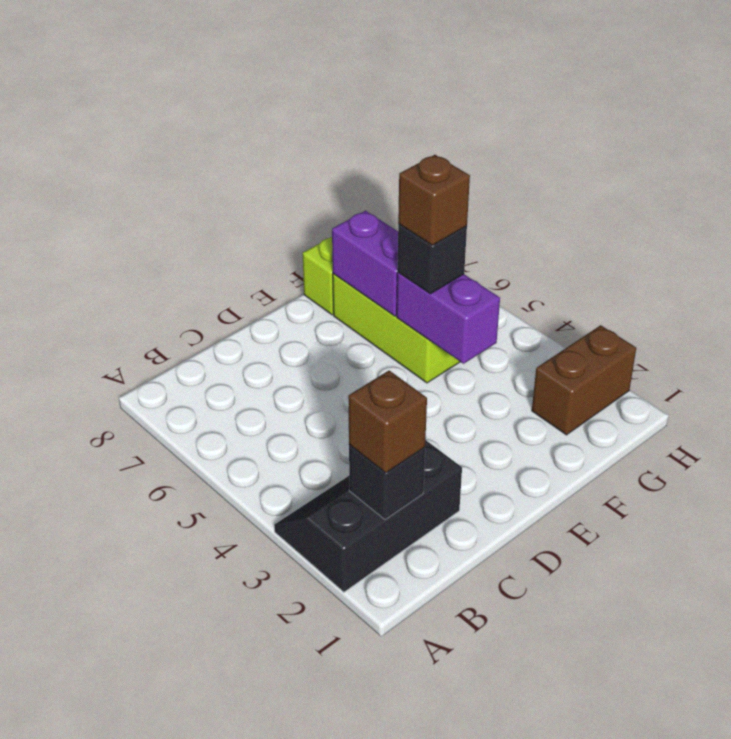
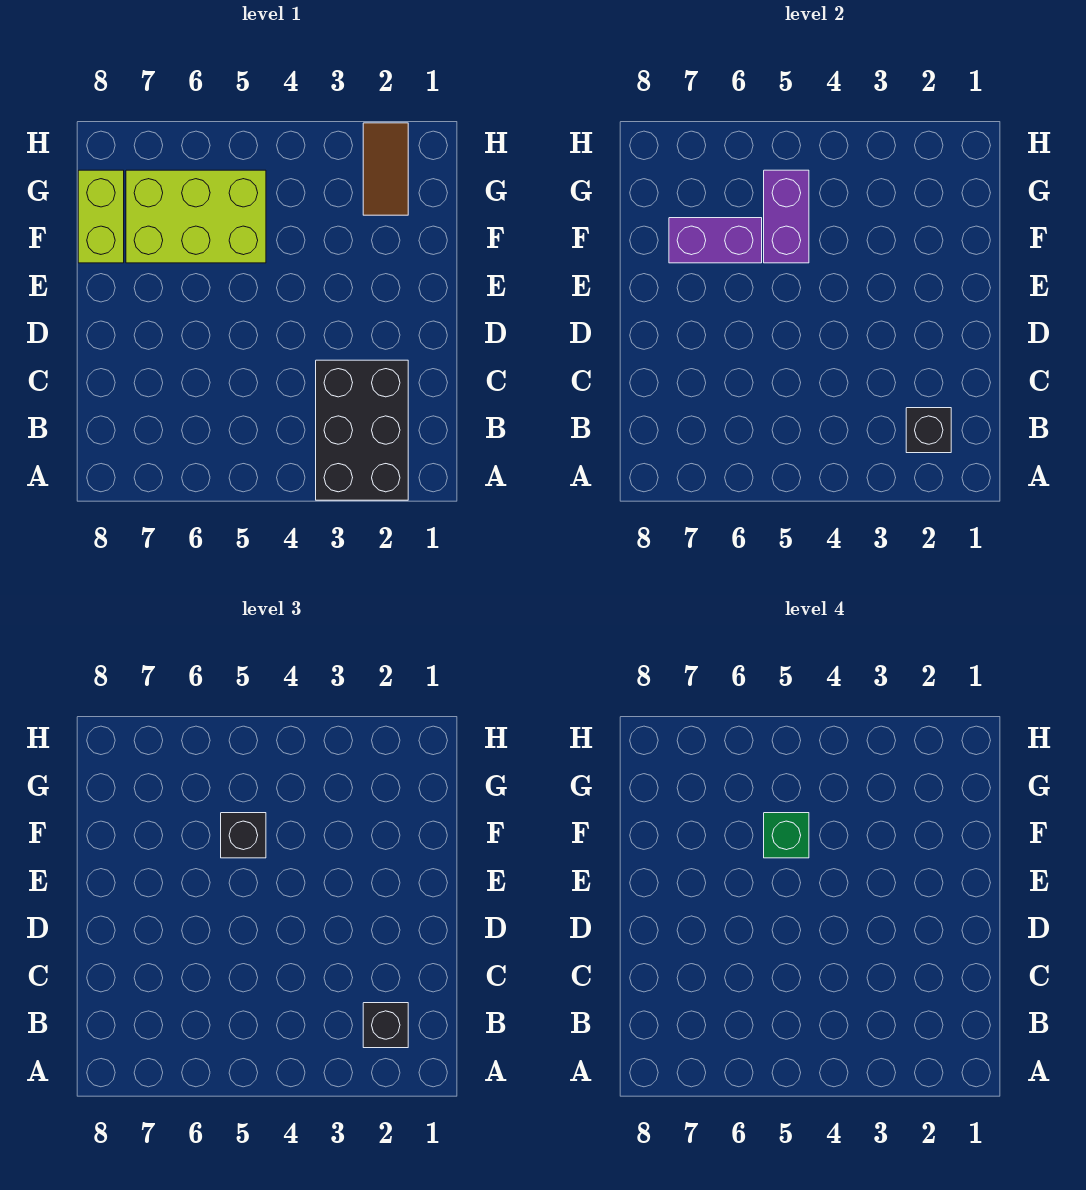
black slope A2:C3 level 1 top 2 -> black brick A2:C3 level 1
brown brick B2 level 3 -> black brick B2 level 3
purple brick F4:F5 level 2 -> purple brick F5:G5 level 2
brown brick F5 level 4 -> green brick F5 level 4
brown brick G2:H2 level 1 -> brown tile G2:H2 level 1

